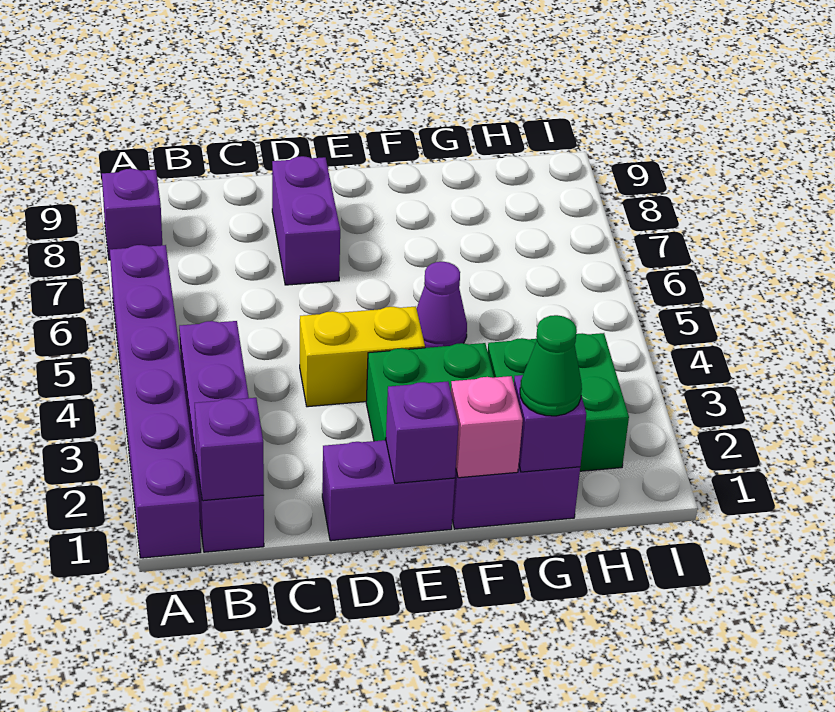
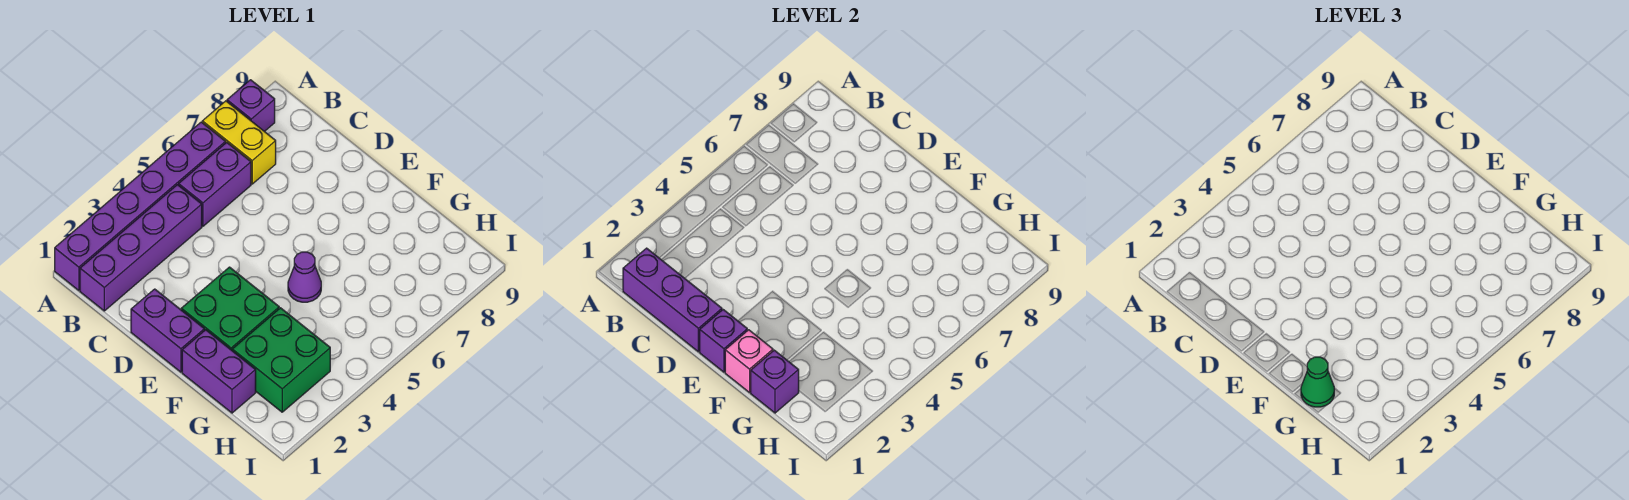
purple brick B1 level 2 -> purple brick B1:D1 level 2
yellow brick D4:E4 level 1 -> yellow brick A7:B7 level 1
purple brick D7:D8 level 1 -> purple brick B5:B6 level 1

